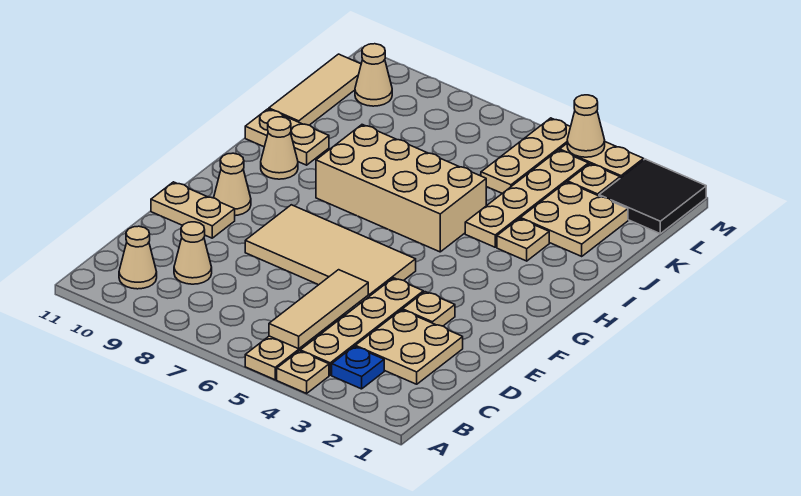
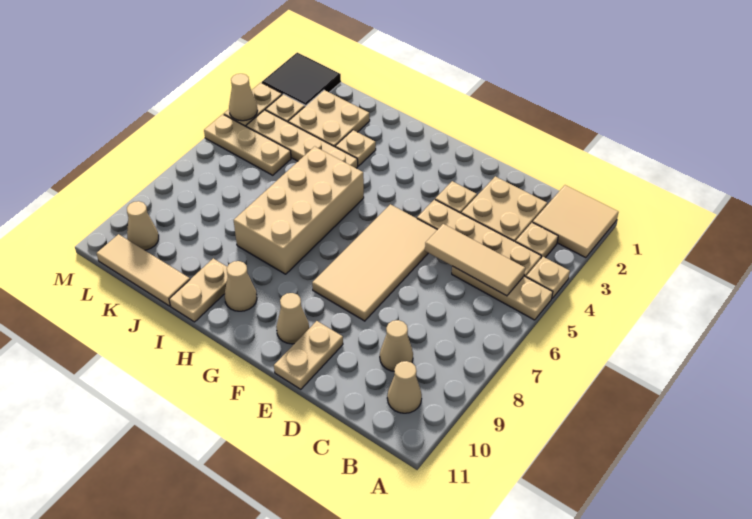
none -> tan tile A1:B2 level 1
blue plate B3 level 1 -> tan plate B3 level 1

